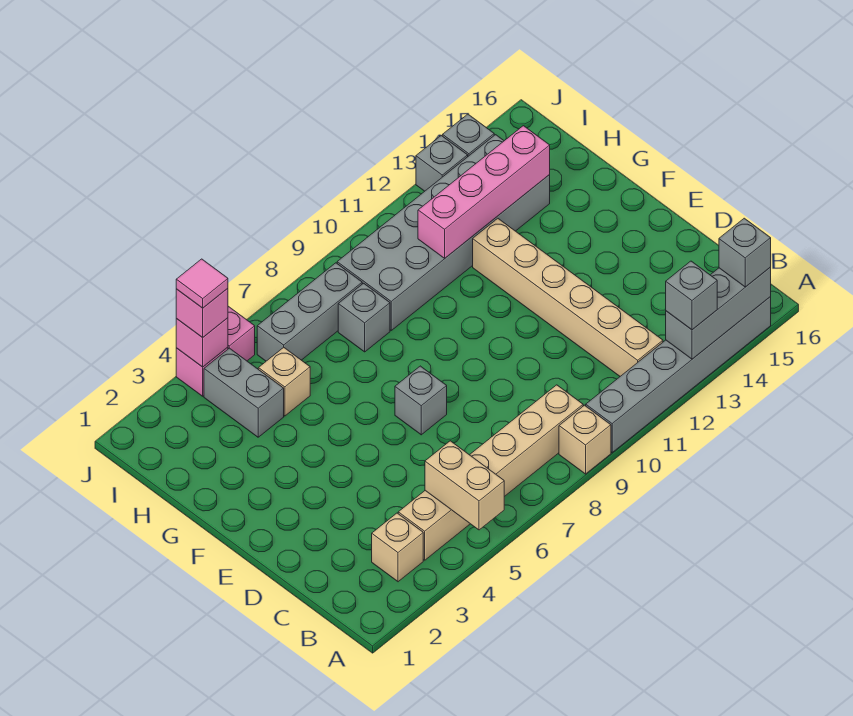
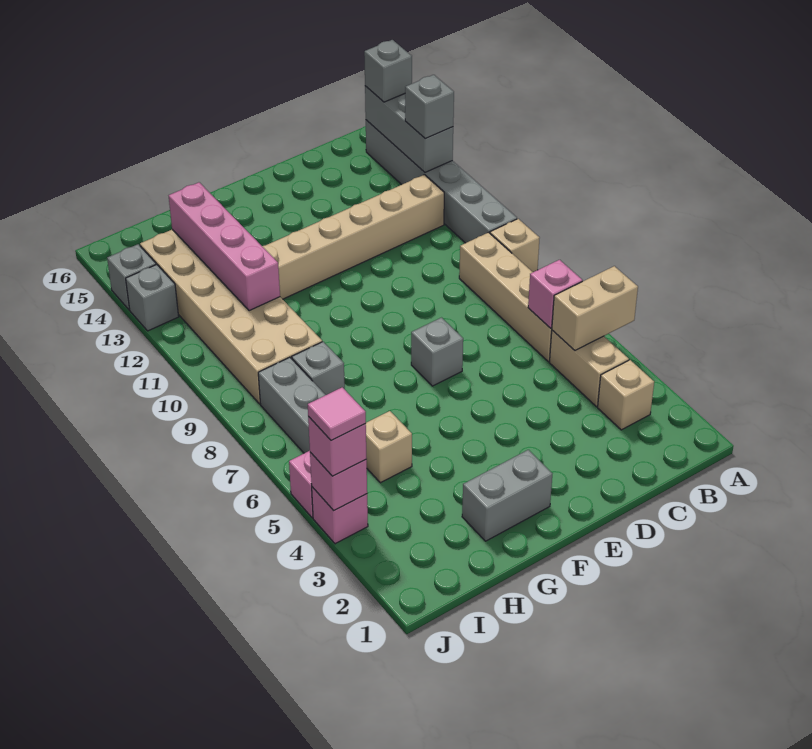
none -> pink brick B6 level 2
grey brick H4:I4 level 1 -> grey brick F2:G2 level 1
grey brick H9:I14 level 1 -> tan brick H9:I14 level 1

